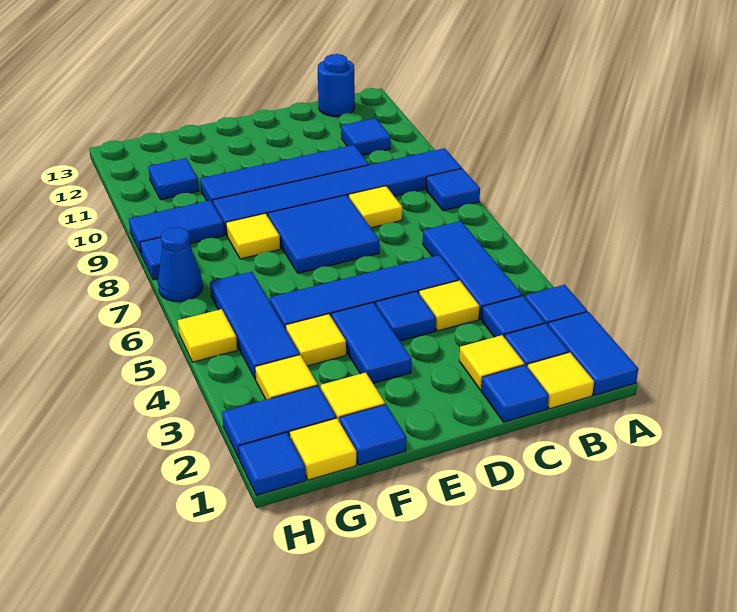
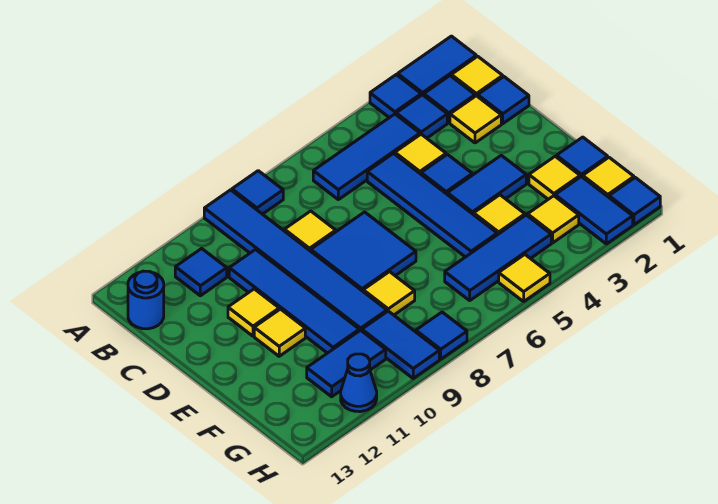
none -> yellow tile D11 level 1
none -> yellow tile E11 level 1
blue tile G11 level 1 -> blue tile G10:G11 level 1
blue cone H7 level 1 -> blue cone H11 level 1

